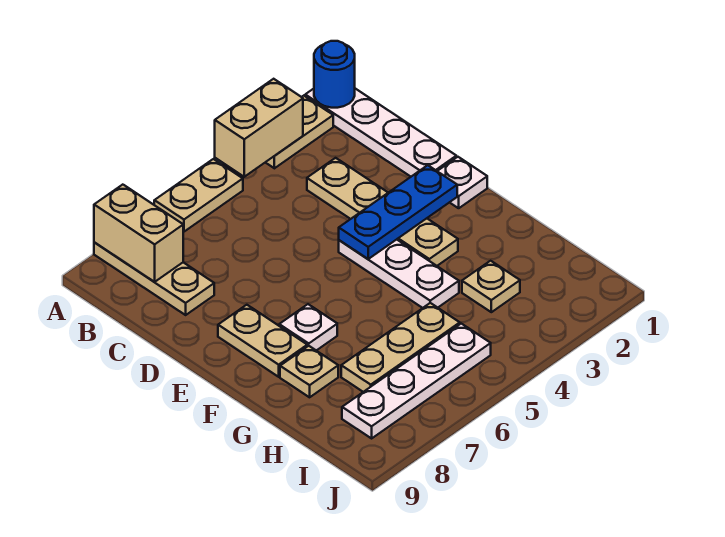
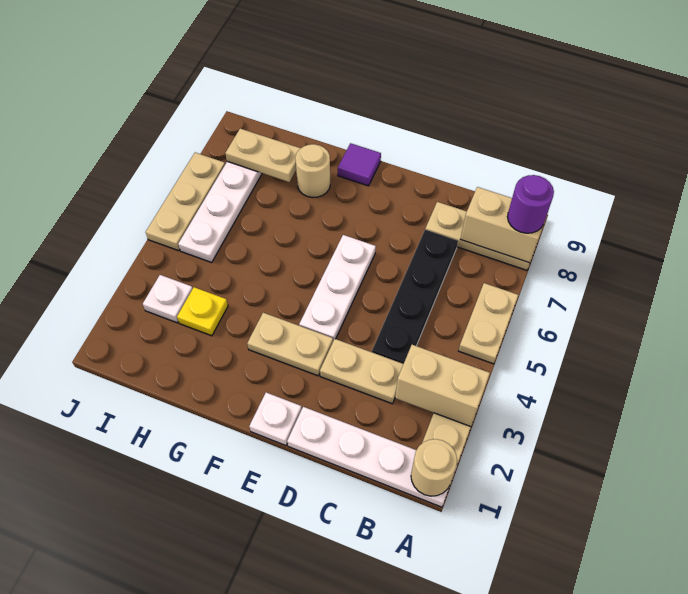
blue round brick A1 level 2 -> tan round brick A1 level 2
tan brick A3:A4 level 2 -> tan brick A3:B3 level 2
none -> purple round brick A8 level 3
none -> black plate C4:C7 level 1
blue plate E2:E4 level 2 -> none
white plate E4:G4 level 1 -> white plate E4:E6 level 1
tan plate E8:F8 level 1 -> tan plate H8:I8 level 2
white plate F7 level 1 -> white plate I3 level 1
none -> purple tile F9 level 1
tan plate G8 level 1 -> tan round brick G8 level 1
tan plate H3 level 1 -> yellow plate H3 level 1
tan plate H5:H7 level 1 -> tan plate J5:J7 level 1

